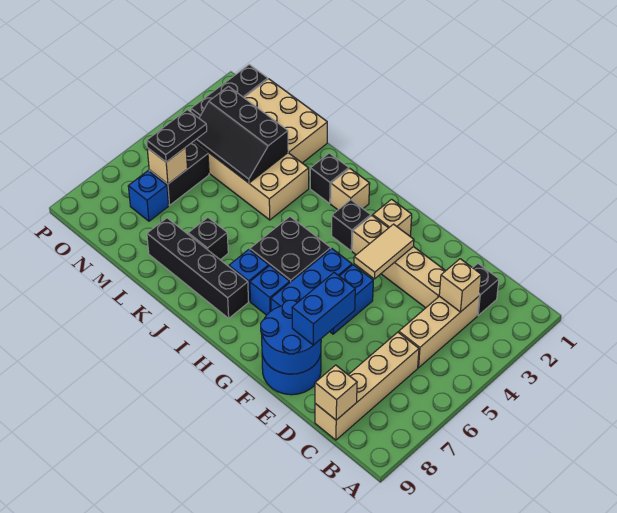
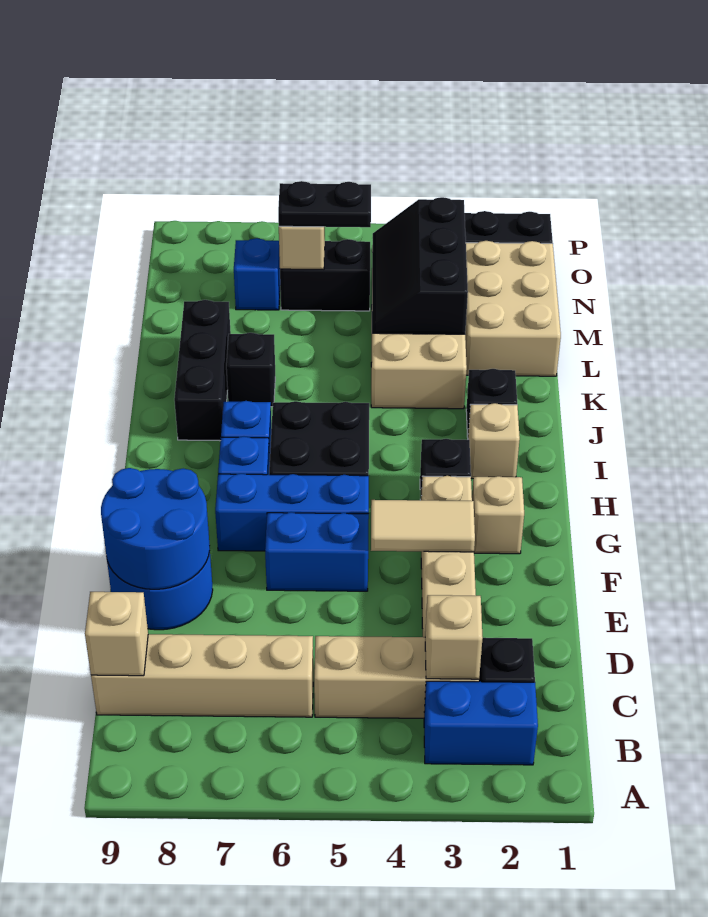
blue brick E7:E8 level 3 -> blue brick B2:B3 level 1
black brick I8:L8 level 1 -> black brick J8:L8 level 1

